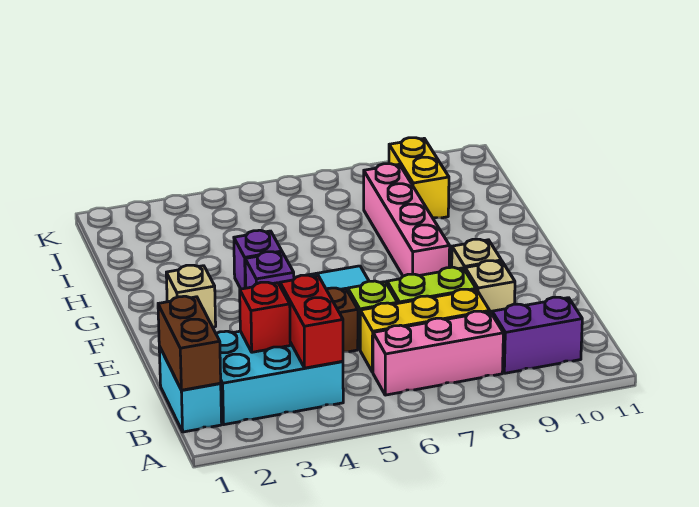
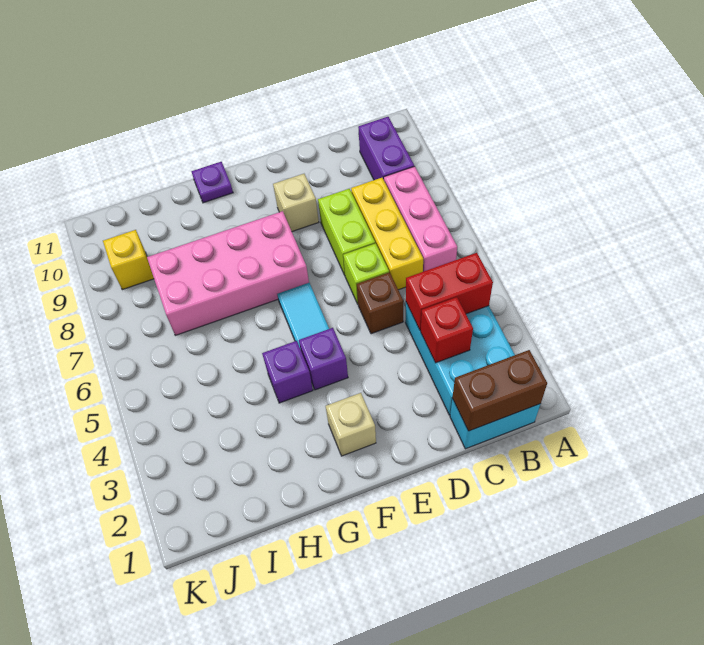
tan brick D9 level 1 -> none
pink brick F8:I8 level 1 -> pink brick F7:I8 level 1
none -> purple plate G11 level 1
yellow brick I9:J9 level 1 -> yellow brick J9 level 1

